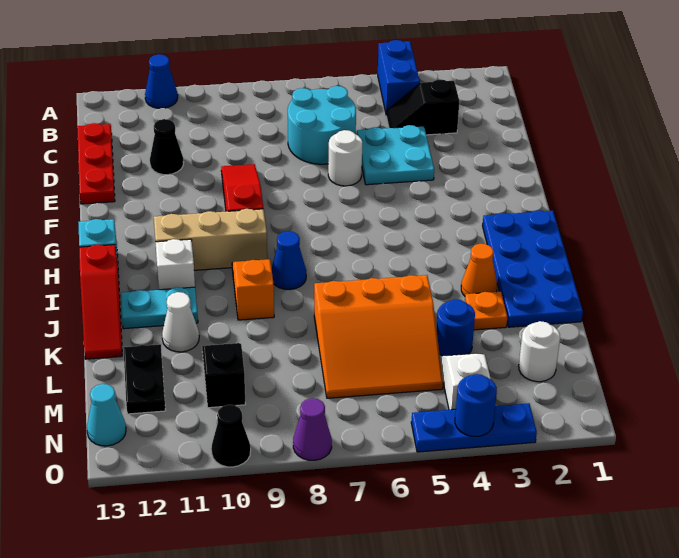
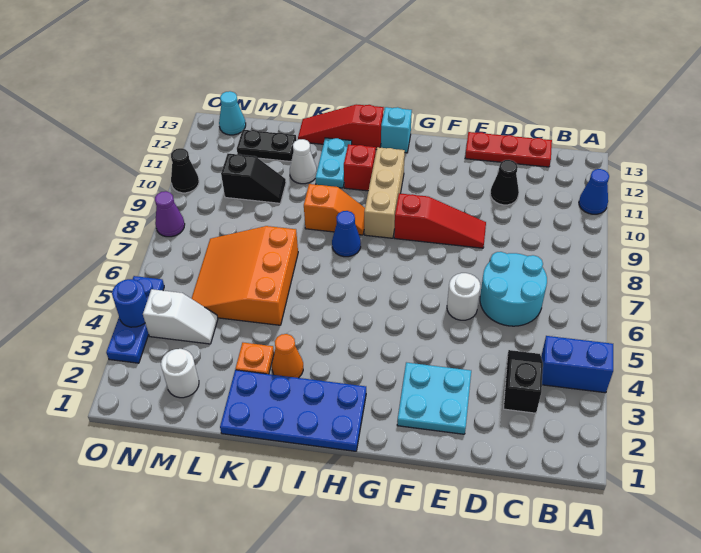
cyan plate D4:E5 level 1 -> cyan plate E2:F3 level 1
white brick I11 level 1 -> red brick I11 level 1
blue round brick L4 level 1 -> none

